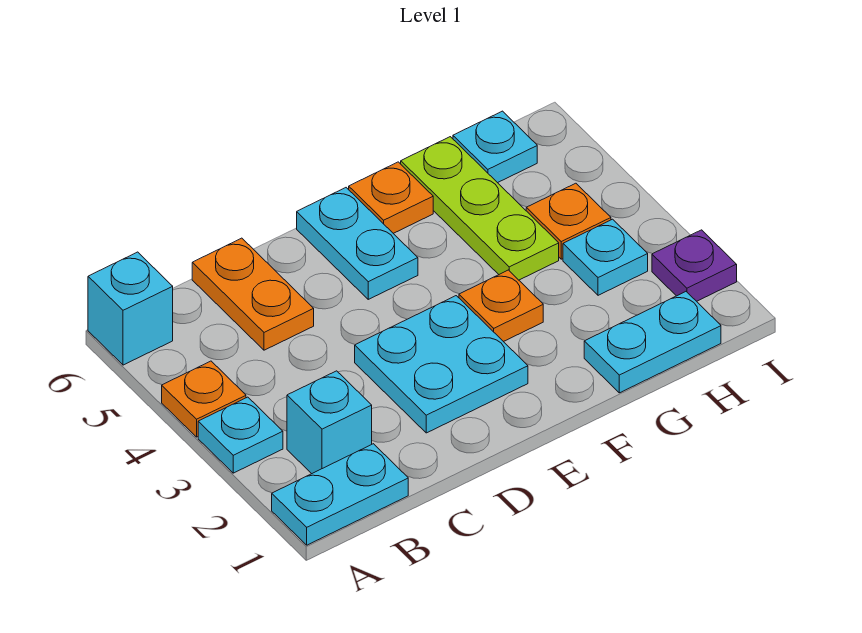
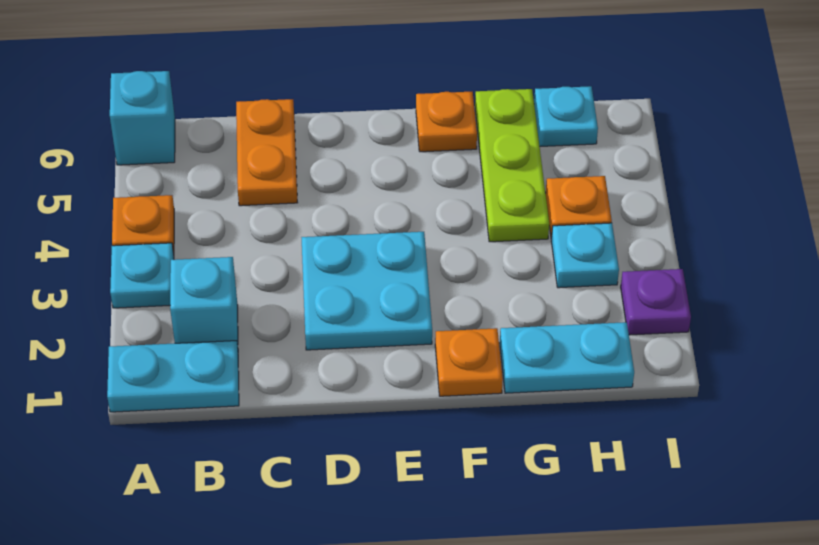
cyan plate E5:E6 level 1 -> none
orange plate F3 level 1 -> orange plate F1 level 1

